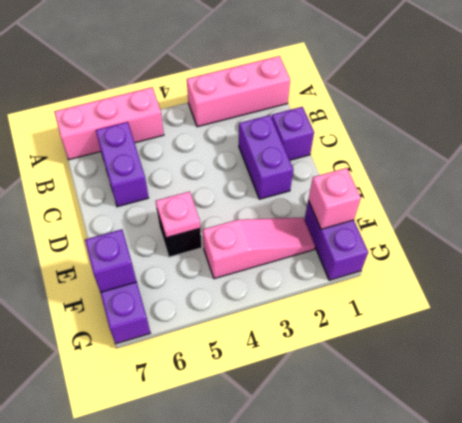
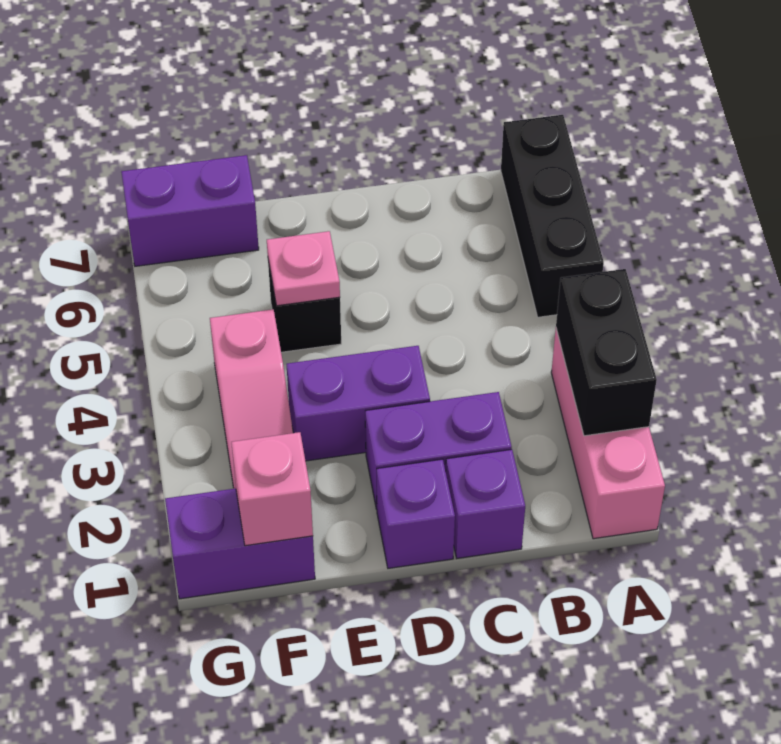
none -> black brick A2:A3 level 2
pink brick A5:A7 level 1 -> black brick A5:A7 level 1
purple brick B6:C6 level 1 -> purple brick D3:E3 level 1
purple brick F7 level 2 -> purple brick D1 level 1

